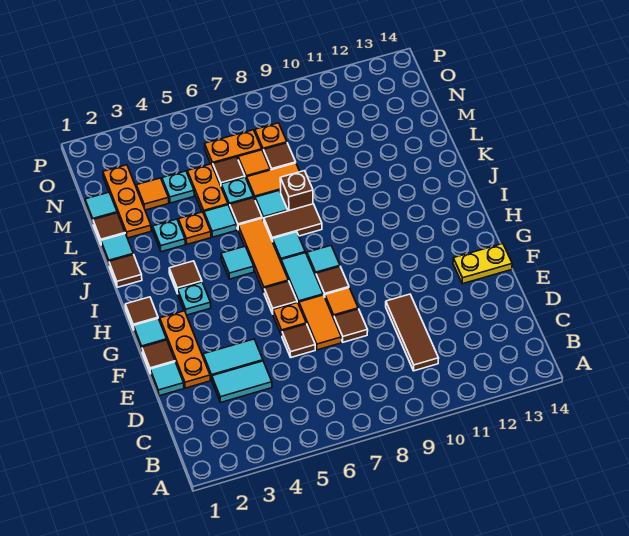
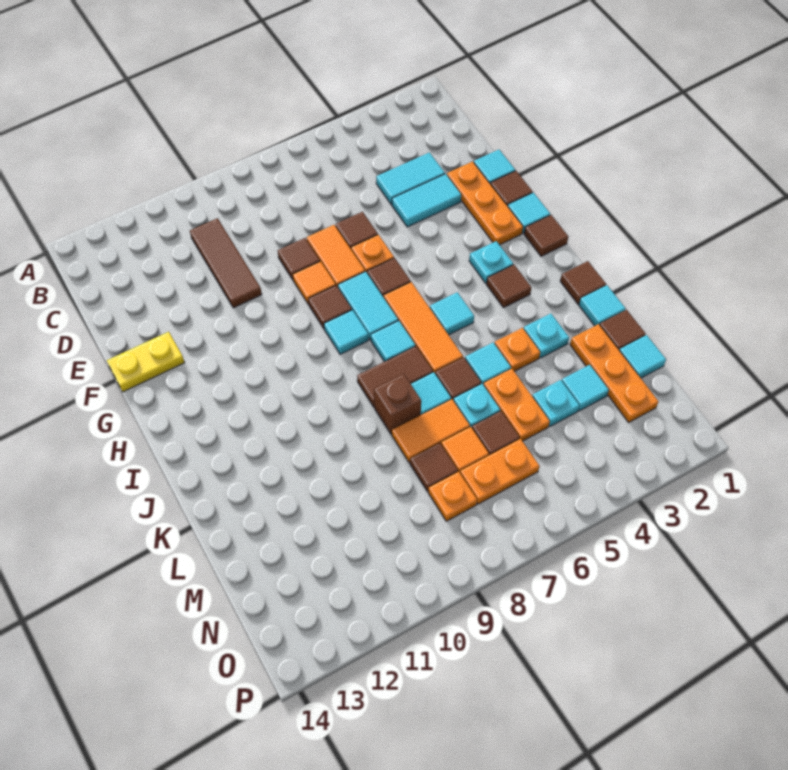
orange tile M3 level 1 -> cyan tile M3 level 1

